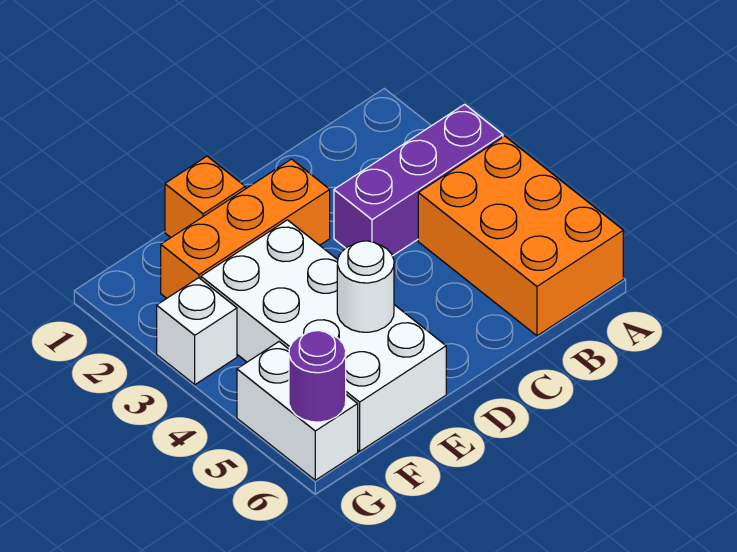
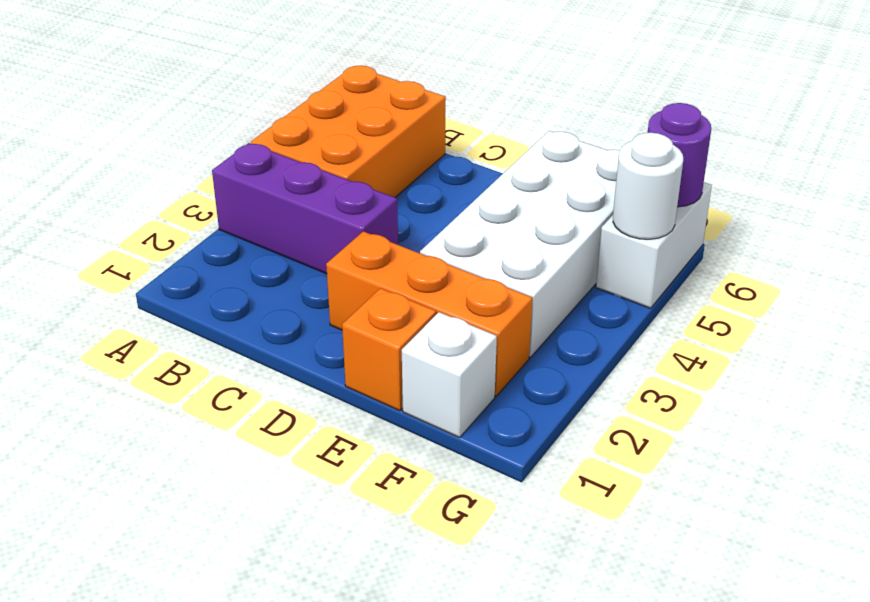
white round brick E5 level 2 -> white round brick G5 level 2
white brick G3 level 1 -> white brick F1 level 1

